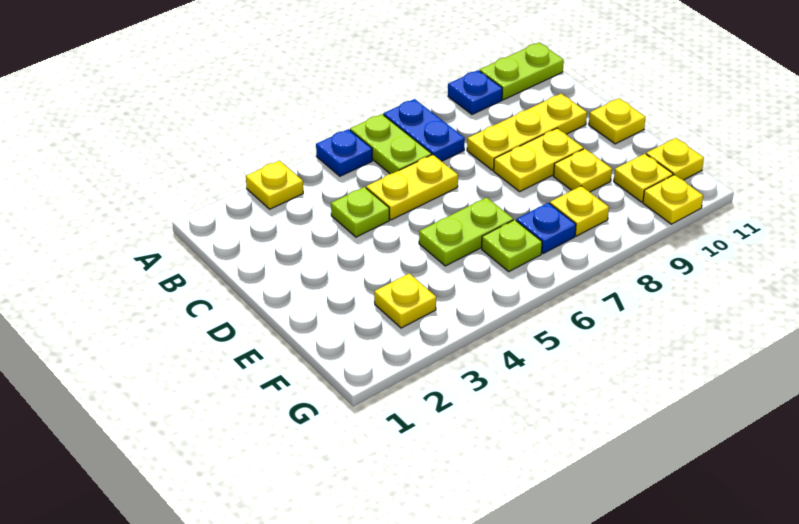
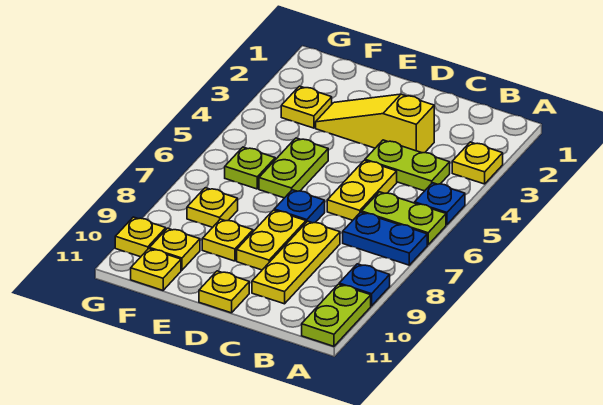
none -> yellow slope C3:E3 level 1 top C
lime plate C4 level 1 -> lime plate B4:C4 level 1
blue plate F7 level 1 -> blue plate D7 level 1

